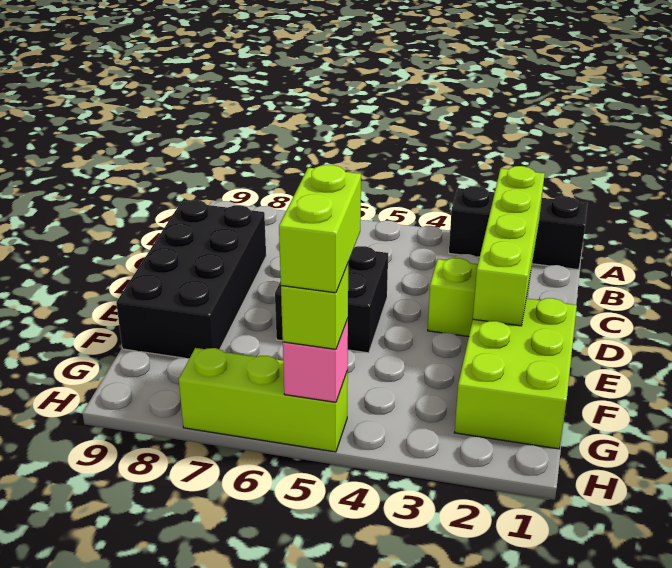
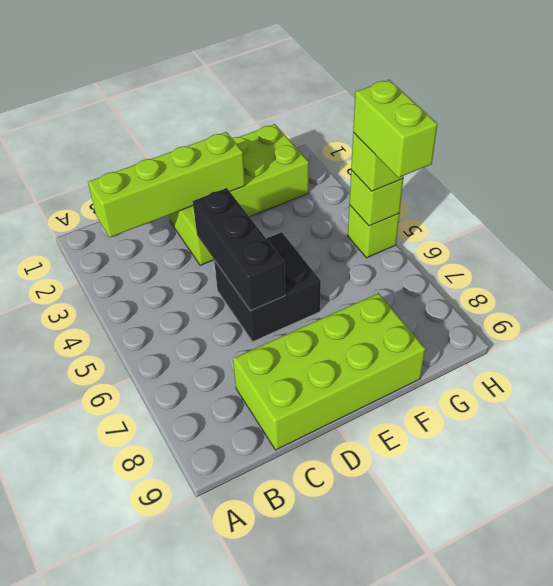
black brick A1:A3 level 1 -> black brick D4:D6 level 2
black brick C8:F9 level 1 -> lime brick C8:F9 level 1
lime brick G5:H5 level 4 -> lime brick H5:H6 level 4
lime brick H5:H7 level 1 -> lime brick H5 level 1
pink brick H5 level 2 -> lime brick H5 level 2

